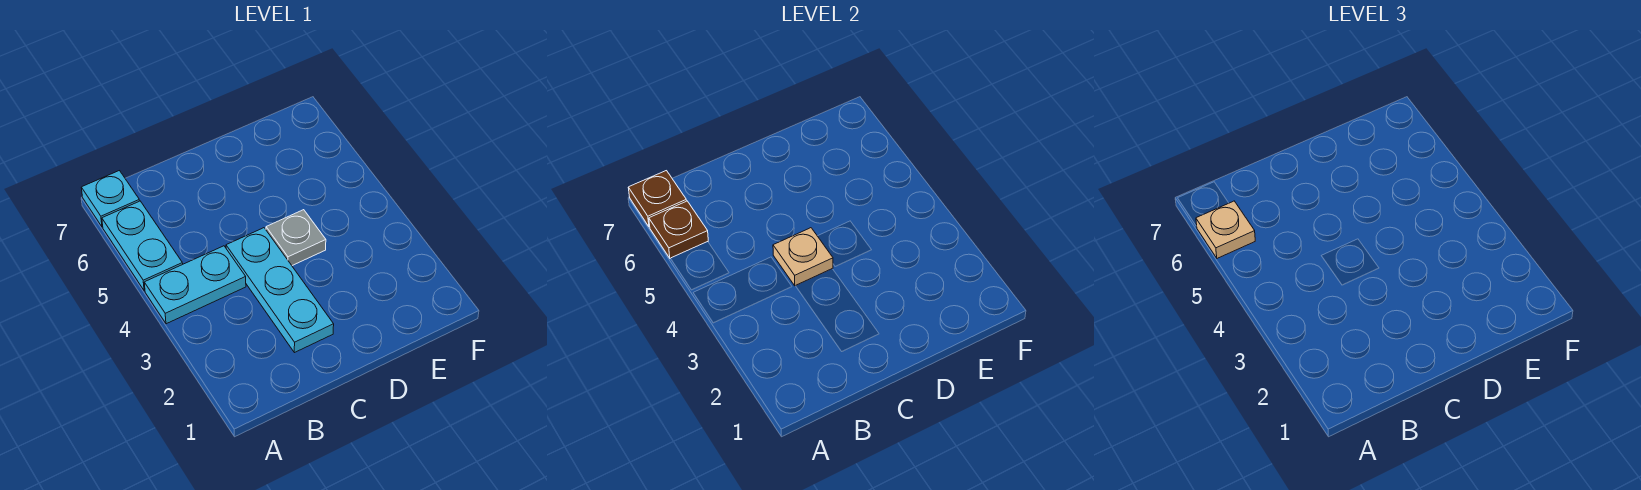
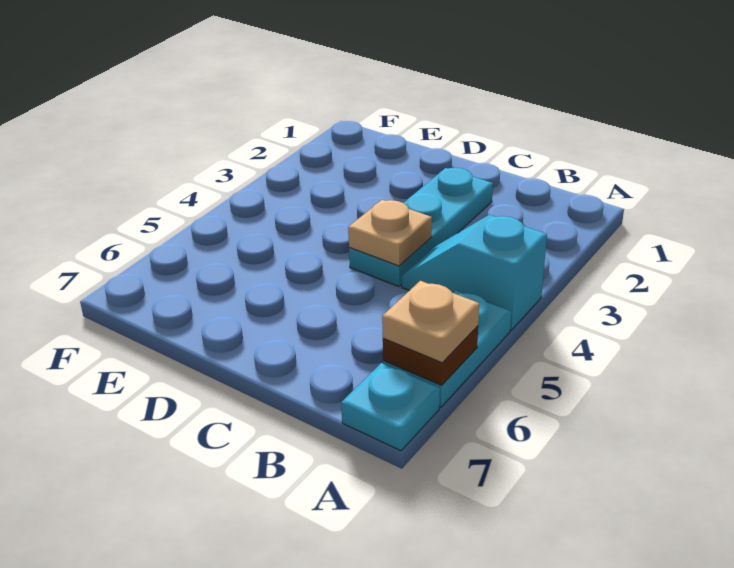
cyan plate A4:B4 level 1 -> cyan slope A4:B4 level 1 top A
brown plate A7 level 2 -> none
grey plate D4 level 1 -> none

